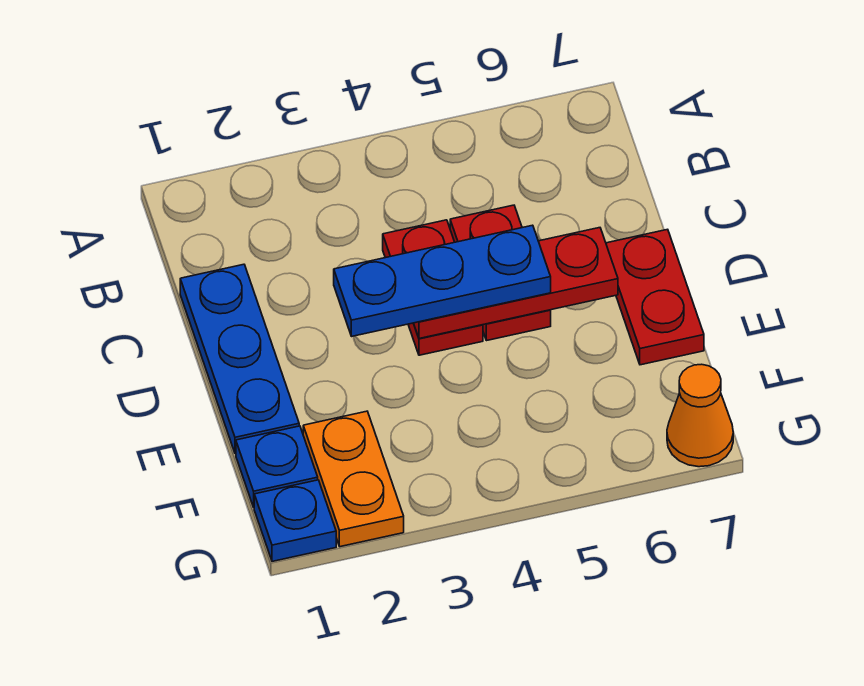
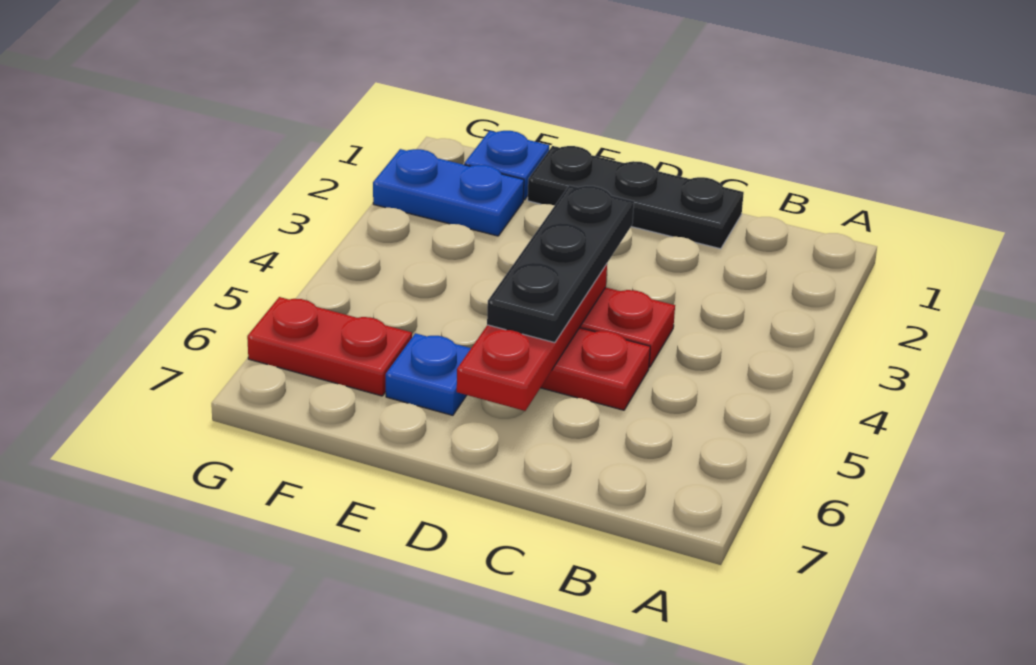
blue plate C1:E1 level 1 -> black plate C1:E1 level 1
blue plate D3:D5 level 3 -> black plate D3:D5 level 3
red plate D7:E7 level 1 -> red plate F6:G6 level 1
orange plate F2:G2 level 1 -> blue plate F2:G2 level 1
blue plate G1 level 1 -> blue plate E6 level 1
orange cone G7 level 1 -> none

